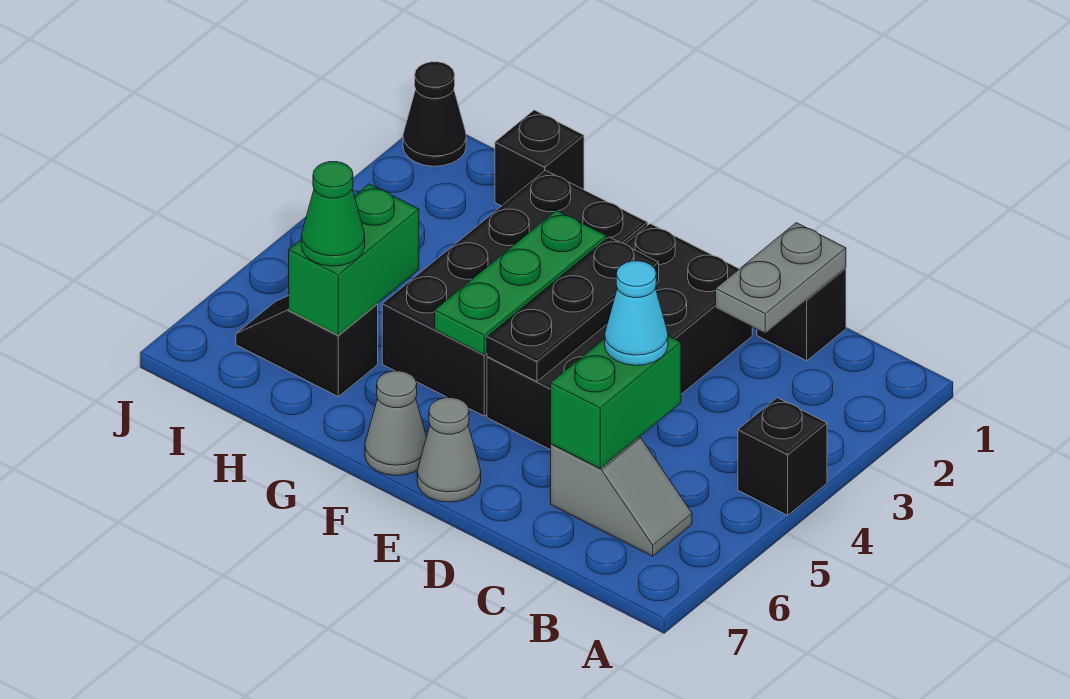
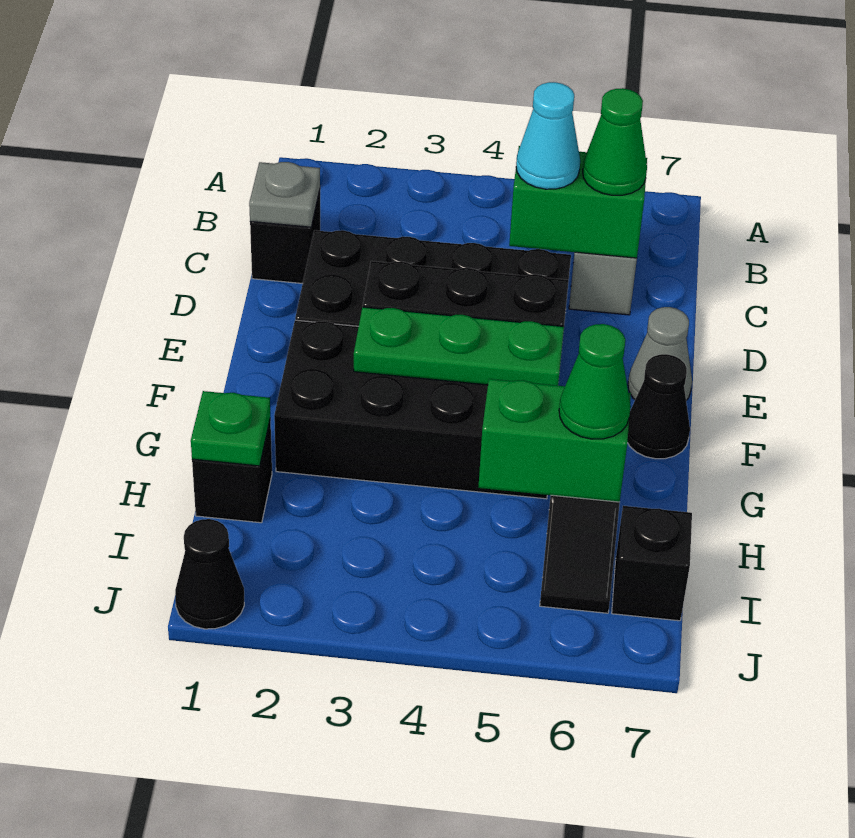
black brick A4 level 1 -> black brick I7 level 1
grey plate C1:C2 level 2 -> grey plate C1 level 2
none -> green cone C6 level 3
grey cone F7 level 1 -> black cone F7 level 1
none -> green plate H1 level 2

